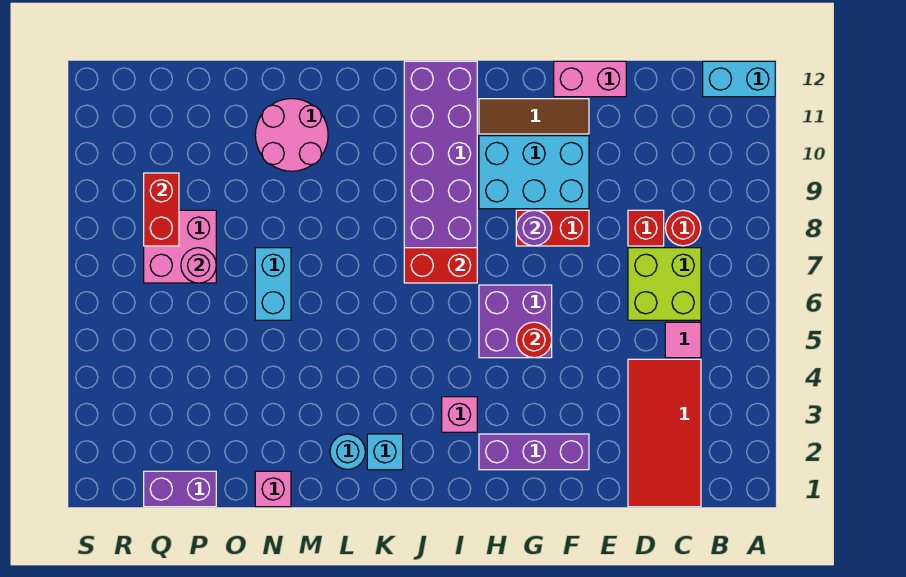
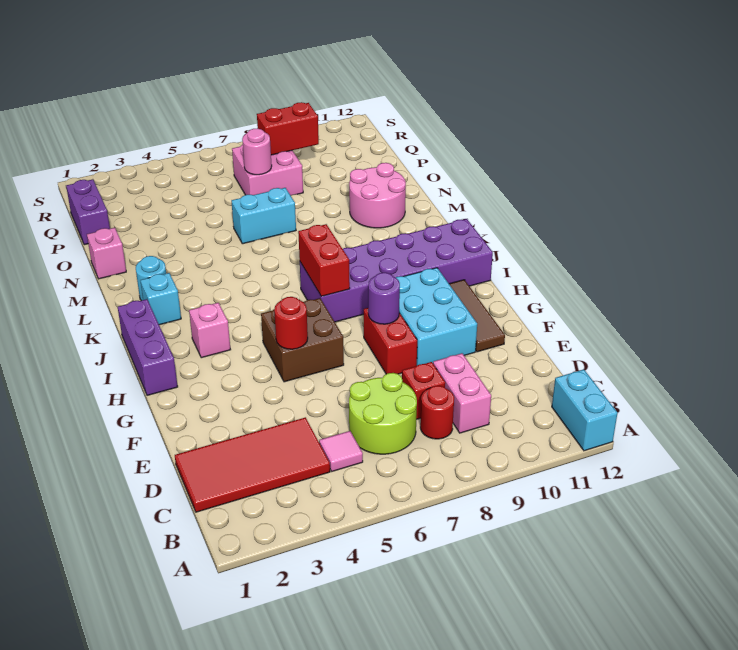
lime brick C6:D7 level 1 -> lime round brick C6:D7 level 1
pink brick E12:F12 level 1 -> pink brick C9:D9 level 1
purple brick F2:H2 level 1 -> purple brick H1:J1 level 1
purple brick G5:H6 level 1 -> brown brick G5:H6 level 1

